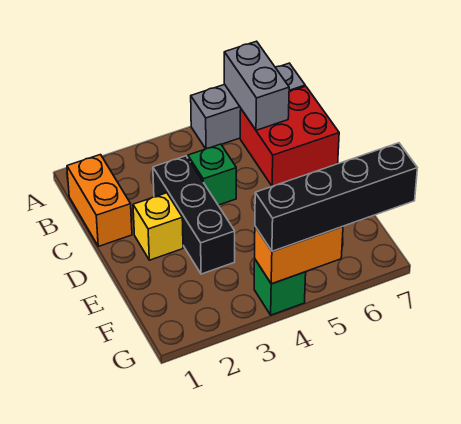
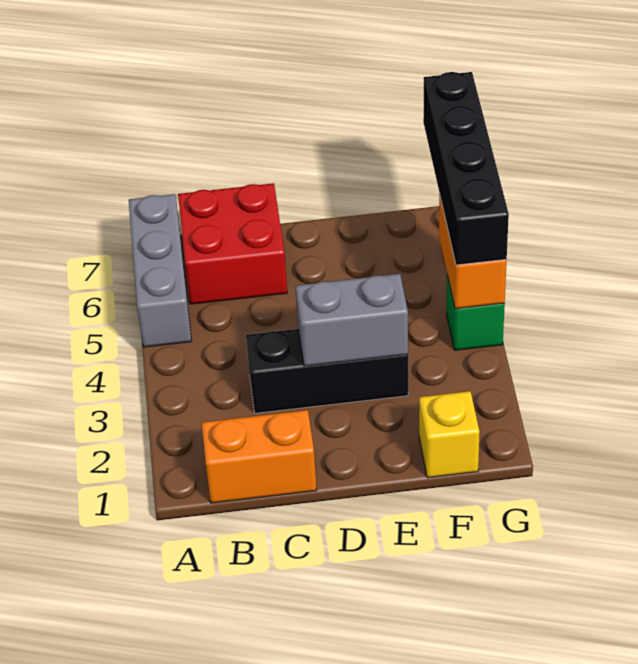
grey brick A6:B6 level 2 -> grey brick D3:E3 level 2
green brick C4 level 1 -> none
yellow brick D2 level 1 -> yellow brick F1 level 1

